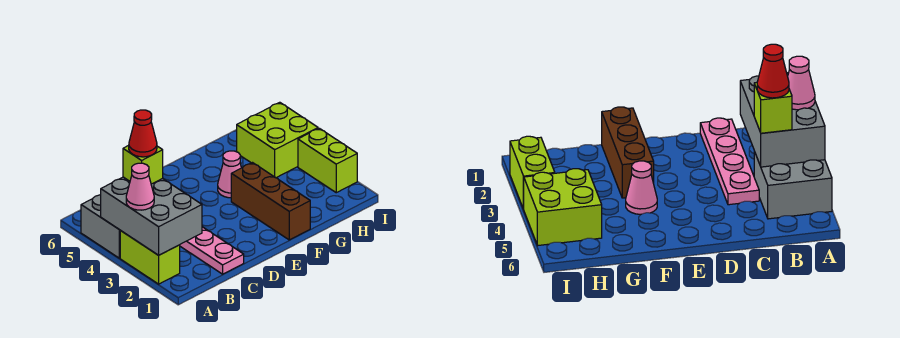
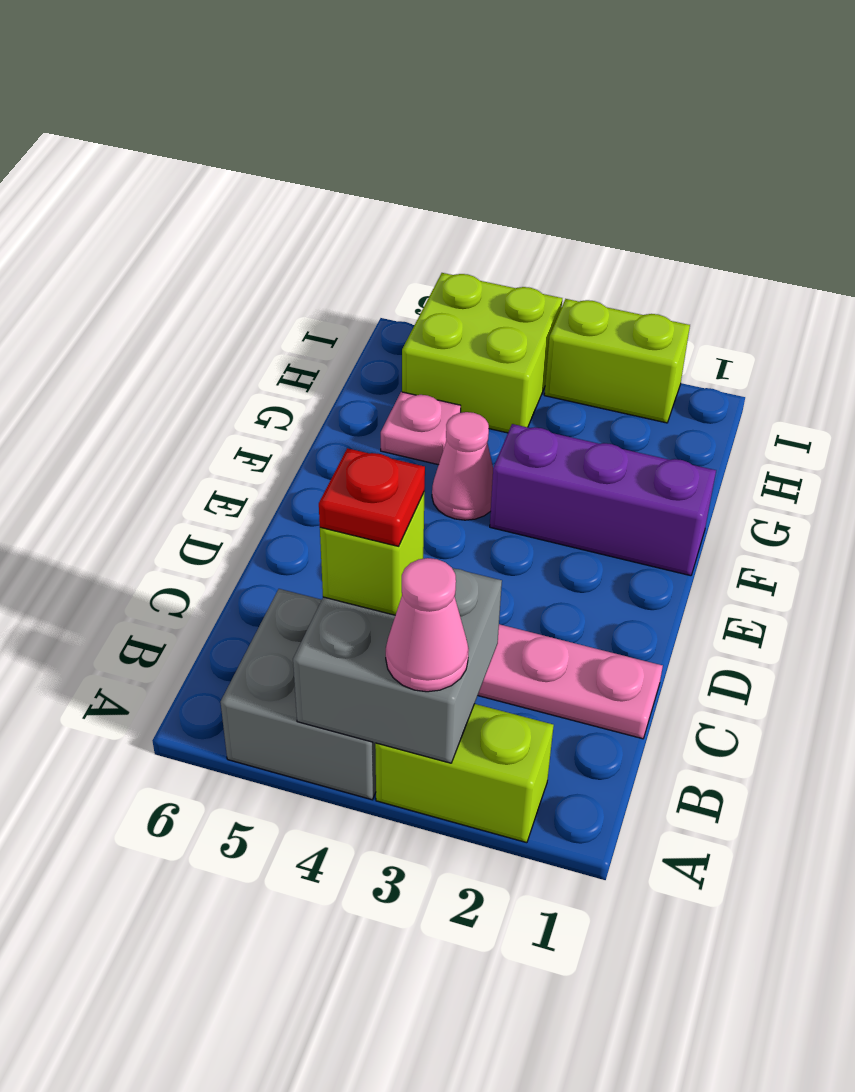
grey brick A2:B4 level 2 -> grey brick A3:B4 level 2
red cone B4 level 4 -> red plate B4 level 4
brown brick F1:F3 level 1 -> purple brick F1:F3 level 1
none -> pink plate G5 level 1

